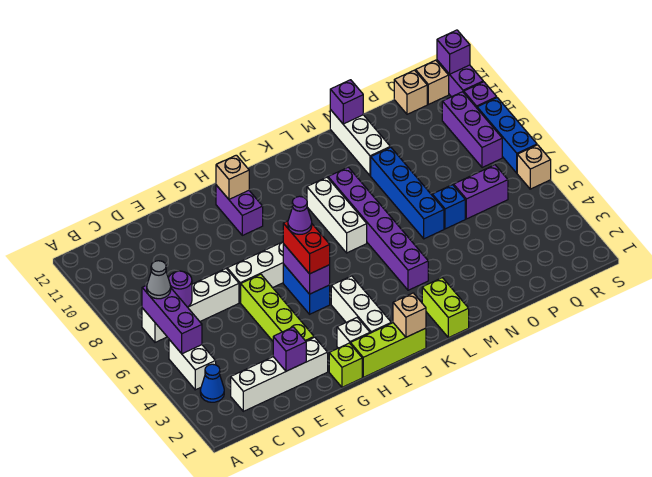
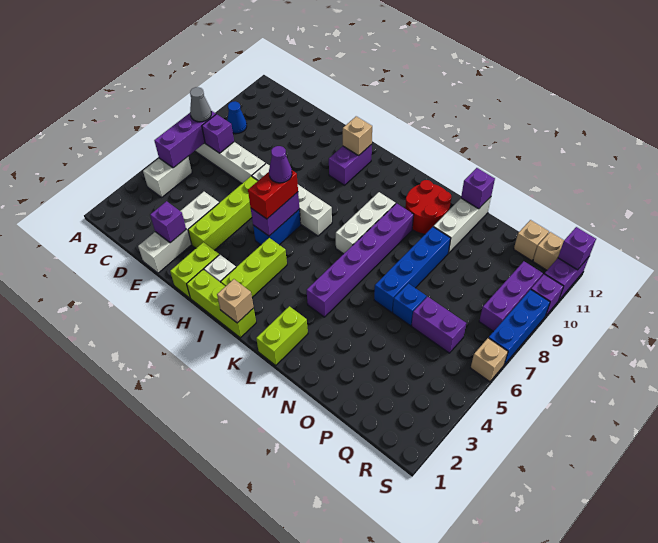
blue cone B3 level 1 -> blue cone B9 level 1
white brick C2:F2 level 1 -> white brick E1:E4 level 1
purple round brick C7 level 2 -> purple brick C7 level 2
lime brick G1 level 1 -> lime brick G1:G2 level 1
white brick I2:I4 level 1 -> lime brick I2:I4 level 1
none -> red round brick L10:M11 level 1

